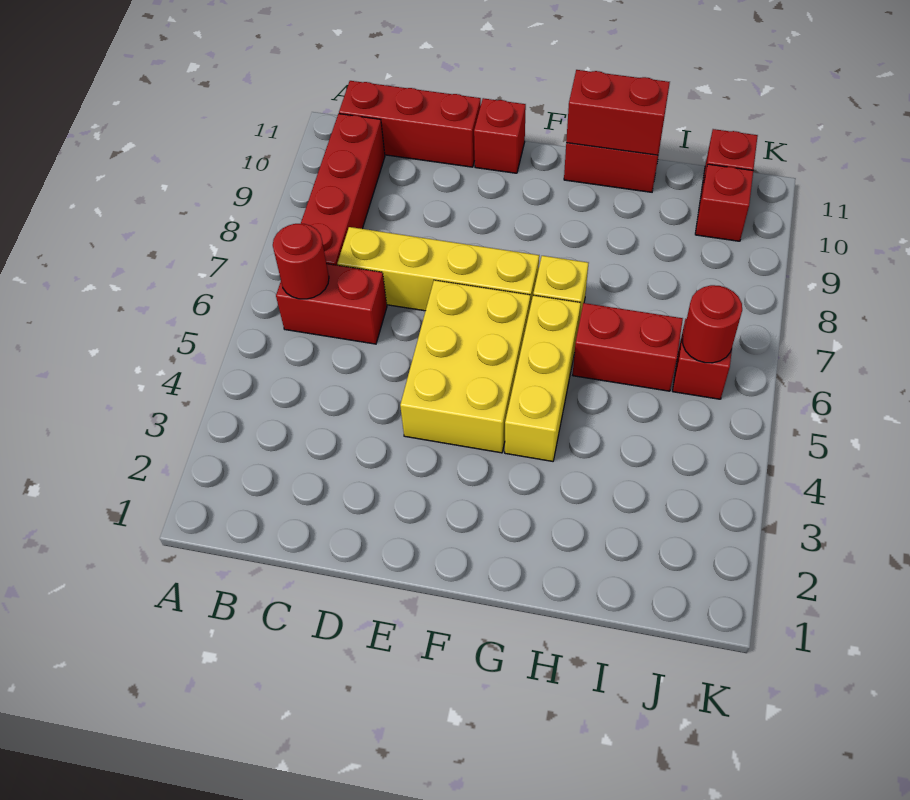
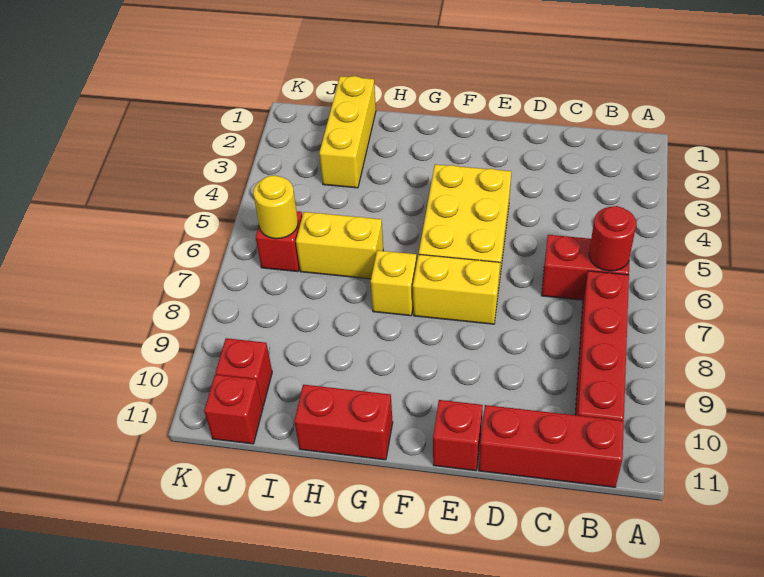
yellow brick C7:F7 level 1 -> yellow brick E7:F7 level 1
yellow brick G4:G6 level 1 -> yellow brick I1:I3 level 1
red brick G11:H11 level 2 -> none
red brick H6:I6 level 1 -> yellow brick H6:I6 level 1
red round brick J6 level 2 -> yellow round brick J6 level 2

